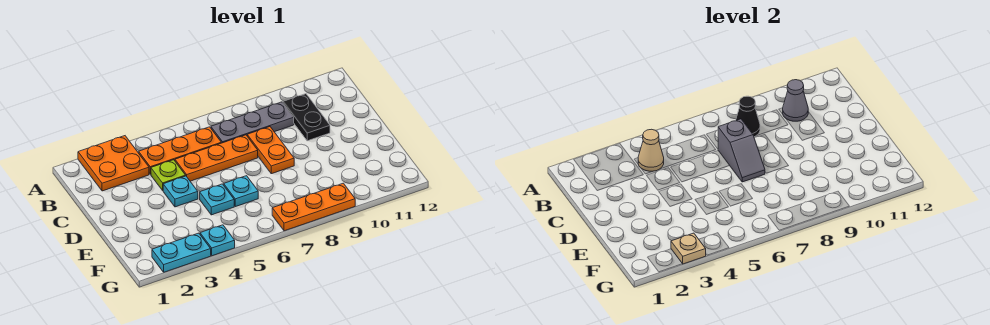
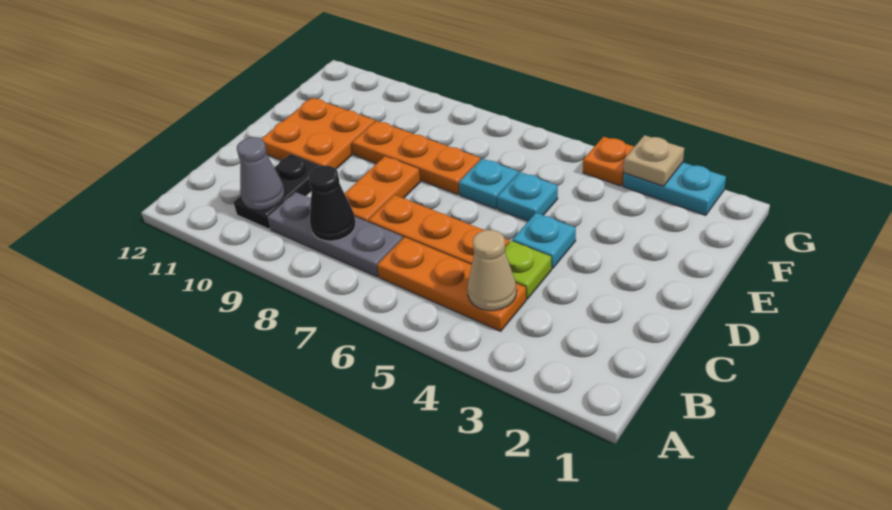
orange plate A2:B3 level 1 -> orange plate D10:E11 level 1
grey slope C7:D7 level 2 top C -> none
cyan plate G4 level 1 -> orange plate G4 level 1
orange plate G7:G9 level 1 -> orange plate E7:E9 level 1

